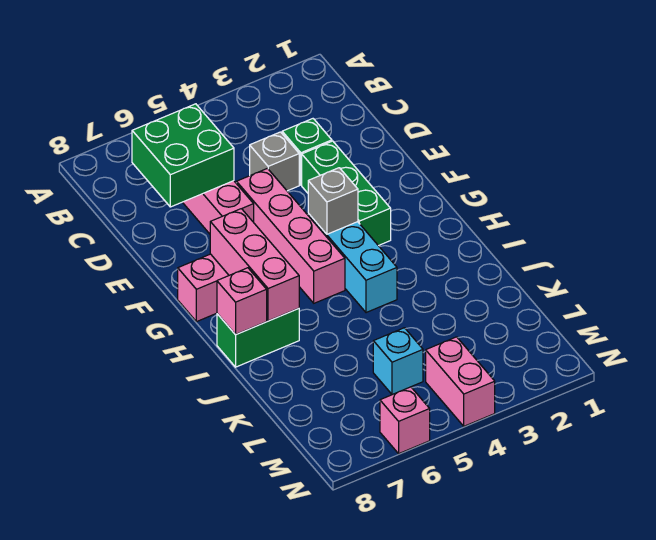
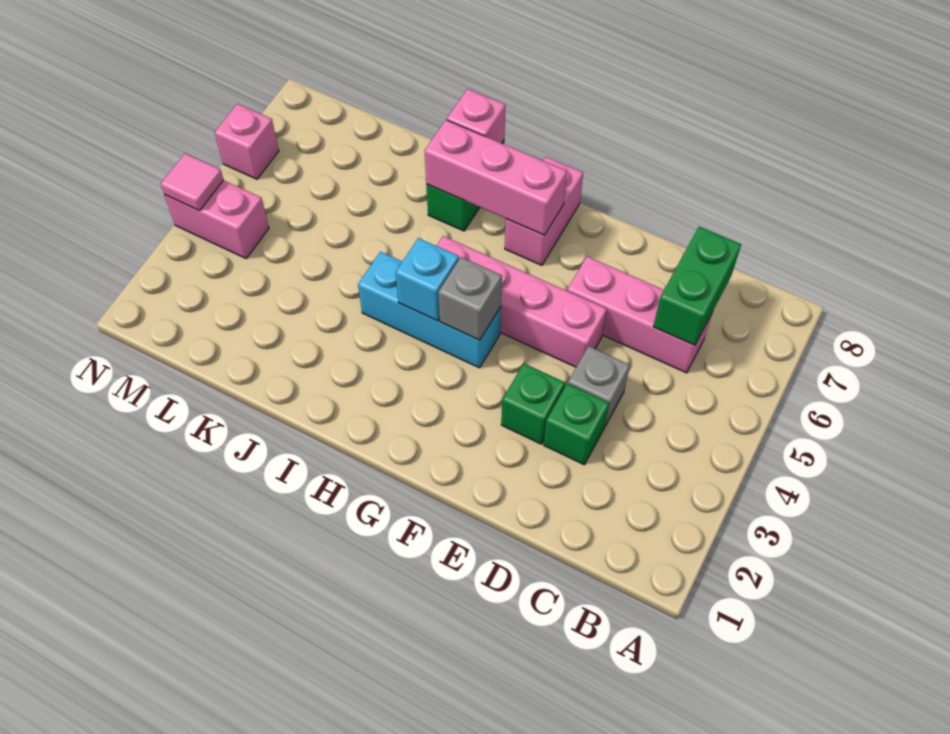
green brick C6:D7 level 2 -> green brick C6:C7 level 2
green brick E3:G3 level 1 -> green brick E3 level 1
cyan brick L5 level 1 -> cyan brick H4 level 2
none -> pink tile N4 level 2

